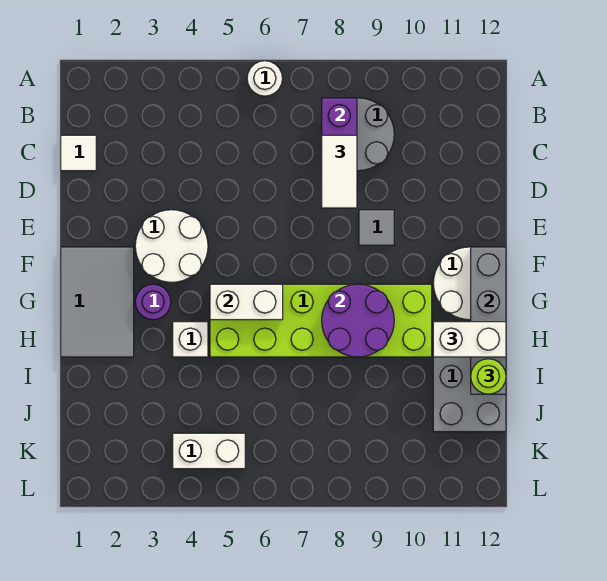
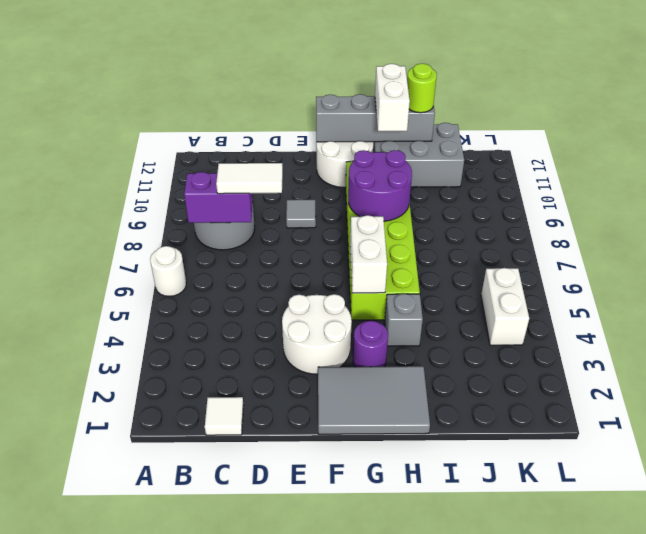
white brick H4 level 1 -> grey brick H4 level 1

